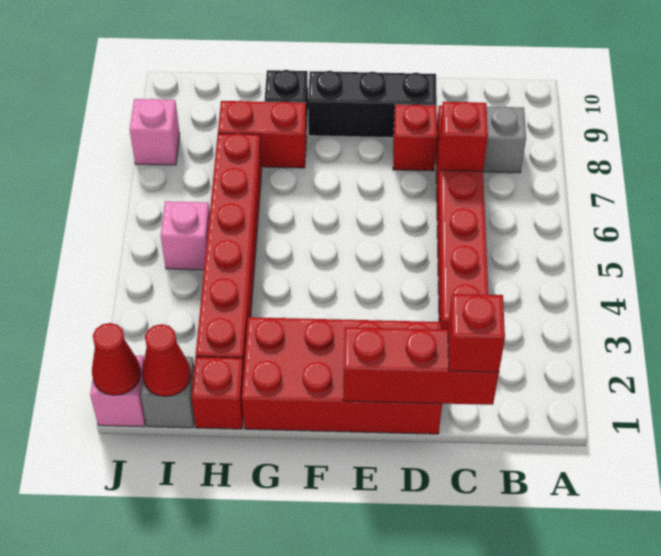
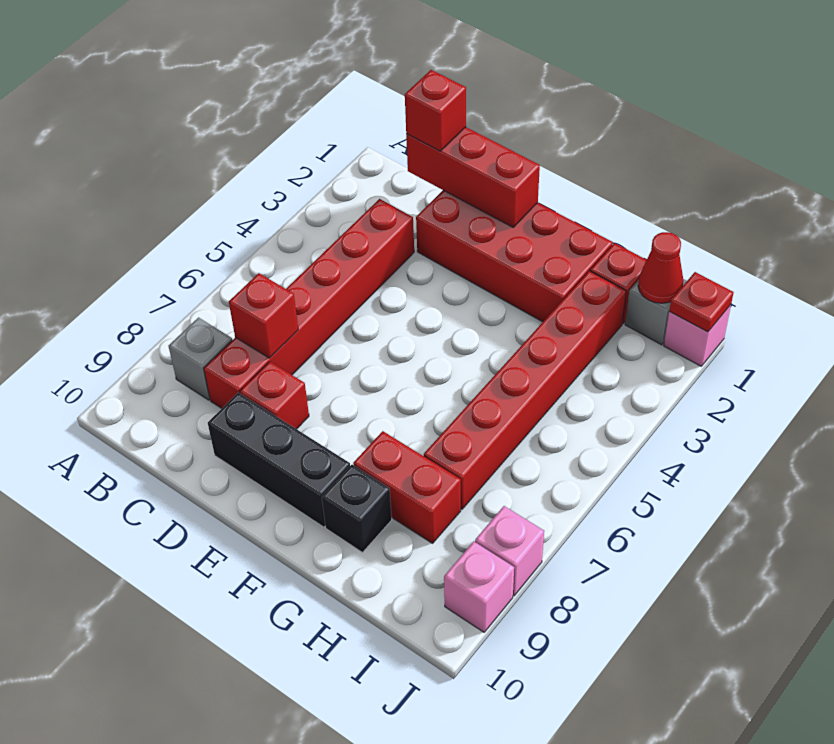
pink brick I5 level 1 -> pink brick J9 level 1
red cone J1 level 2 -> red plate J1 level 2

